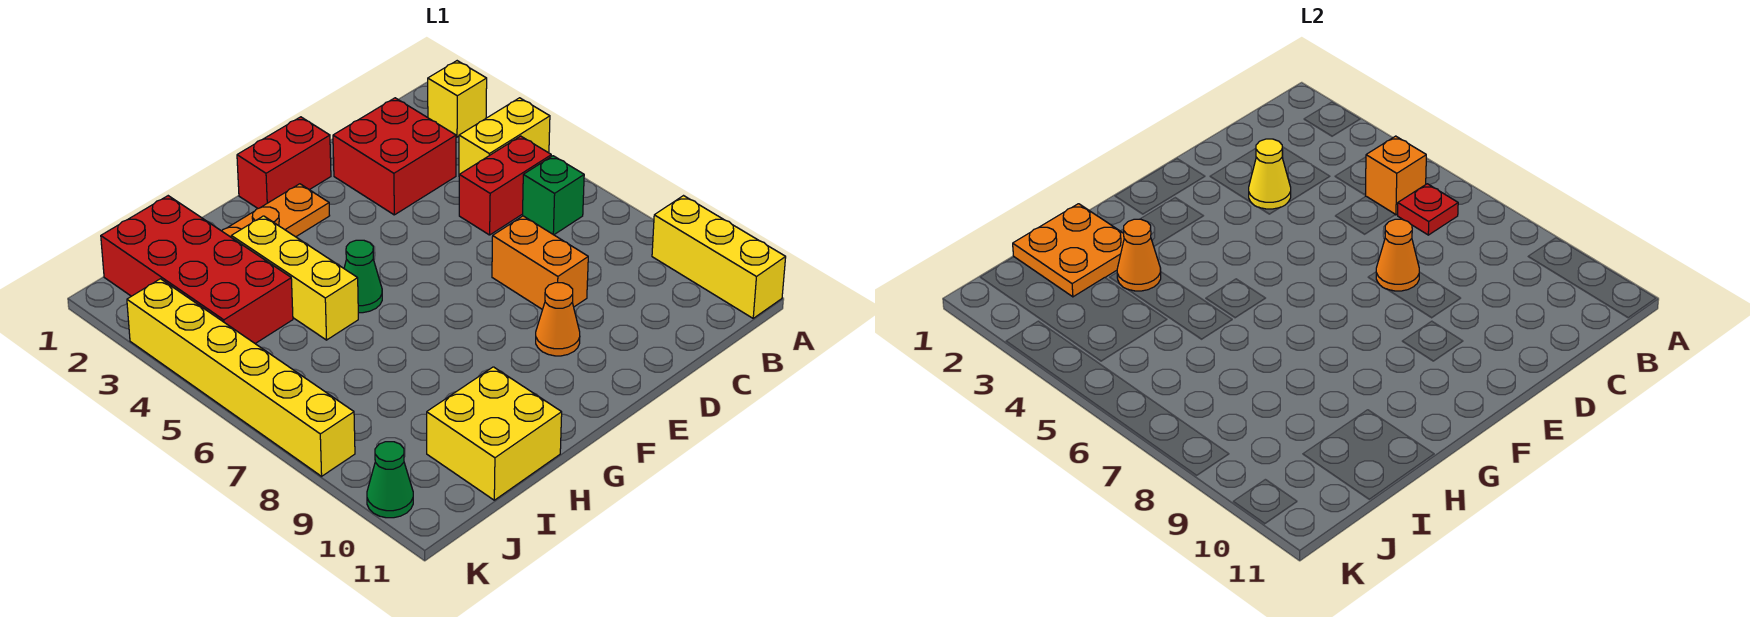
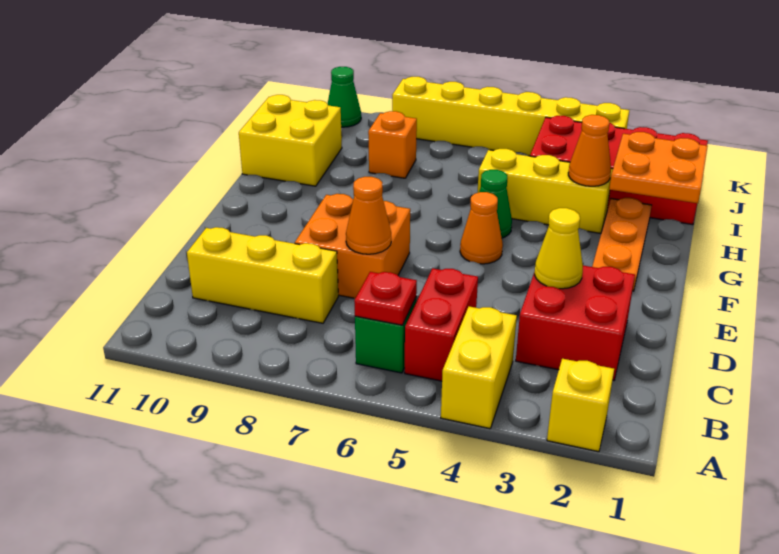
yellow brick A9:A11 level 1 -> yellow brick C8:C10 level 1
orange brick B5 level 2 -> orange brick I8 level 1
orange brick D7:D8 level 1 -> orange brick D7:E8 level 1
red brick E1:F1 level 1 -> none
orange cone E9 level 1 -> orange cone F5 level 1

